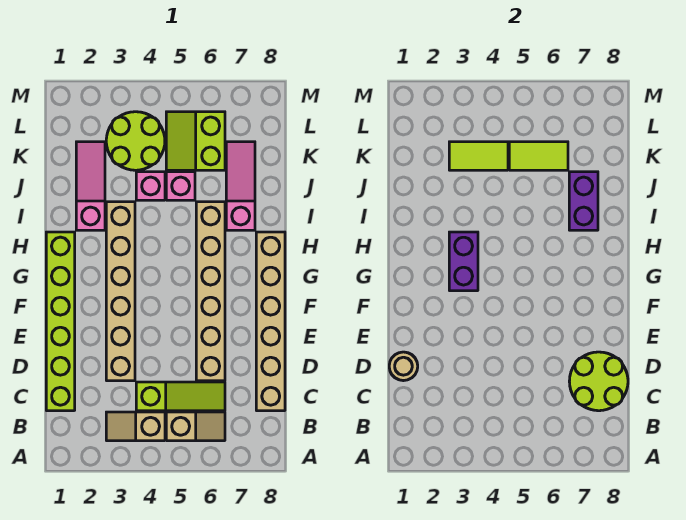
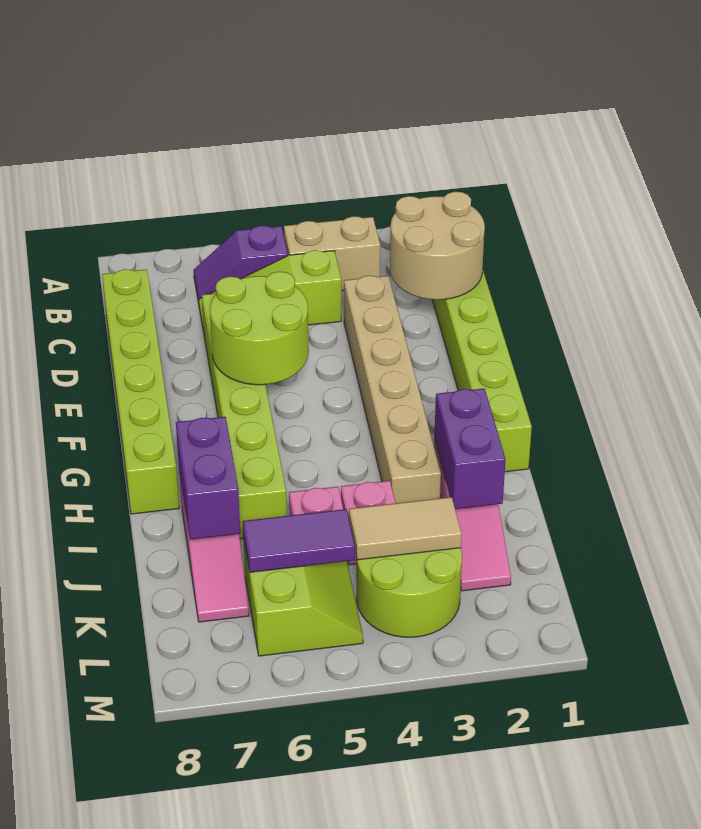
tan slope B3:B4 level 1 top 4 -> tan brick B3:B4 level 1
tan slope B5:B6 level 1 top 5 -> purple slope B5:B6 level 1 top 5
lime round brick C7:D8 level 2 -> lime round brick E5:F6 level 2
tan brick C8:H8 level 1 -> lime brick C8:H8 level 1
tan round brick D1 level 2 -> tan round brick C1:D2 level 2
tan brick D6:I6 level 1 -> lime brick D6:I6 level 1
purple brick G3:H3 level 2 -> purple brick I2:J2 level 2
lime tile K3:K4 level 2 -> tan tile K3:K4 level 2
lime tile K5:K6 level 2 -> purple tile K5:K6 level 2

